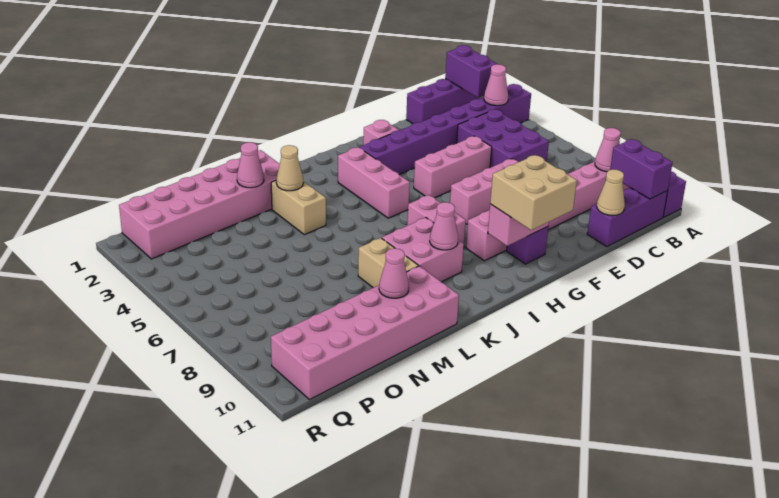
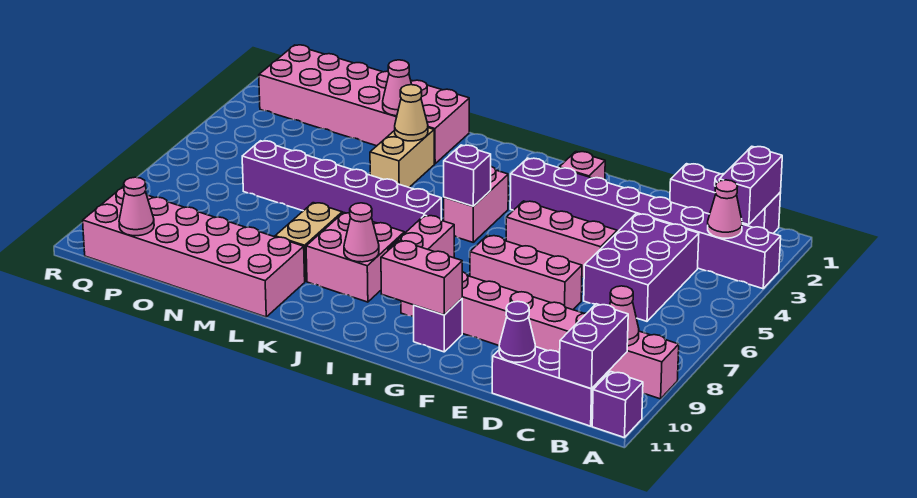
tan cone D11 level 2 -> purple cone D11 level 2
tan brick G10:H11 level 3 -> none
pink brick I3:I5 level 1 -> pink brick I4:I5 level 1
none -> purple brick I5 level 2
none -> purple brick J6:O6 level 1
pink cone M10 level 2 -> pink cone P11 level 2

